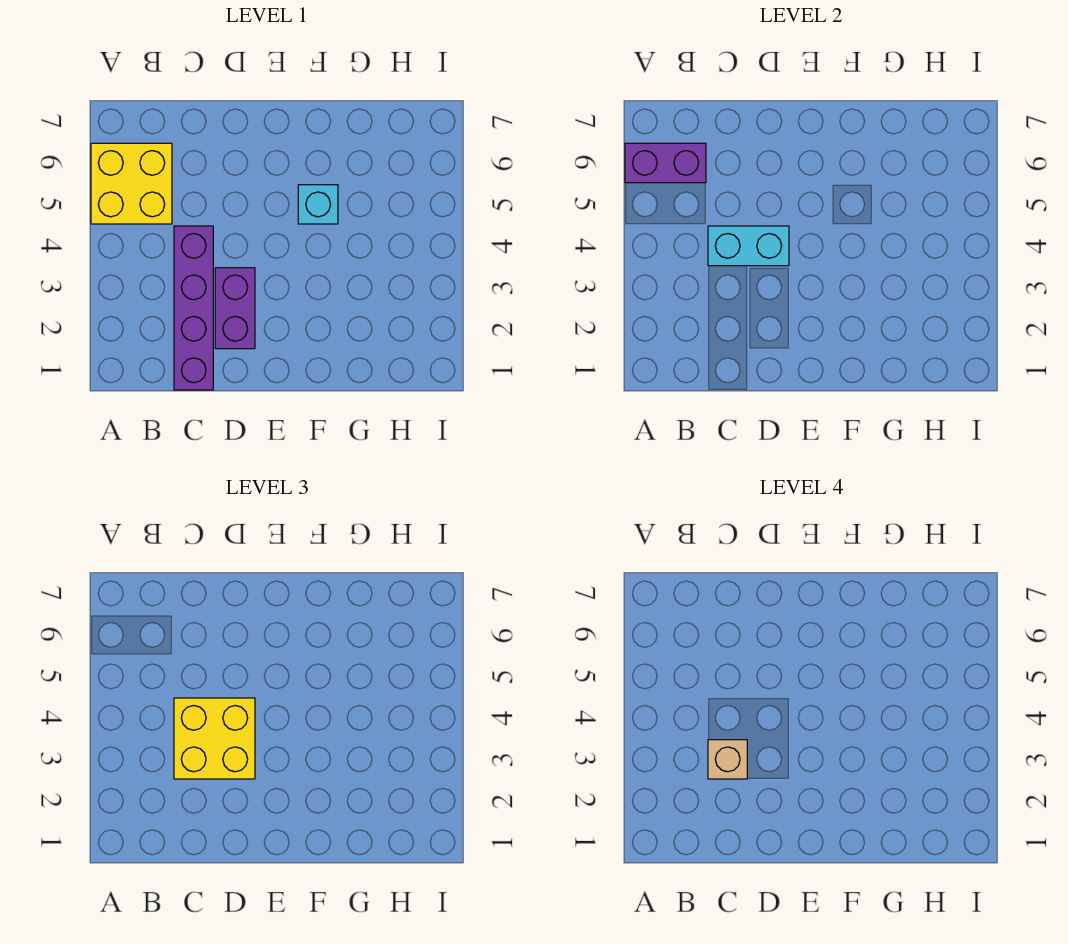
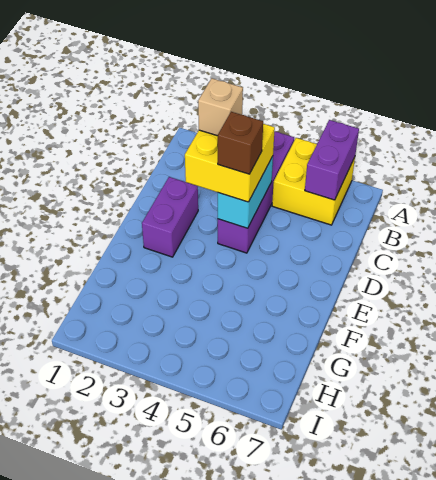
purple brick C1:C4 level 1 -> purple brick A4:D4 level 1
purple brick D2:D3 level 1 -> purple brick D2:E2 level 1
none -> brown brick D4 level 4
cyan brick F5 level 1 -> none

